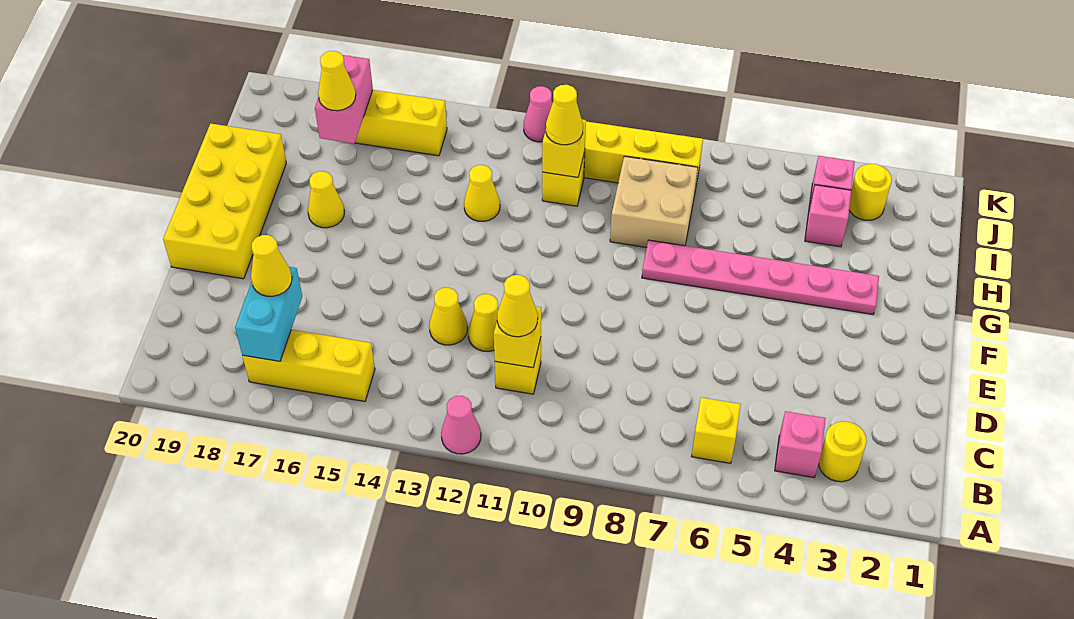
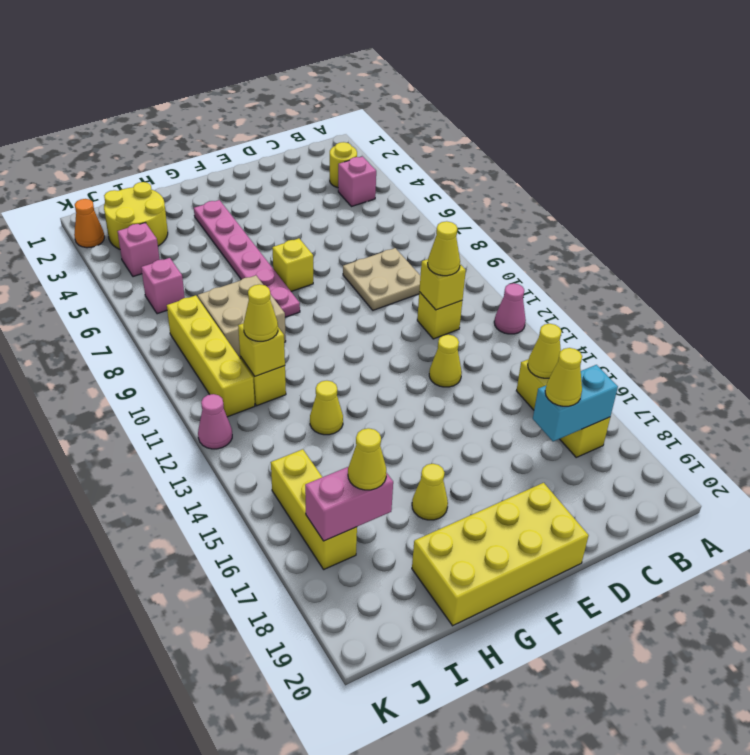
yellow brick B6 level 1 -> yellow brick F7 level 1
none -> tan plate C8:D9 level 1
yellow cone D12 level 1 -> yellow cone B15 level 2
pink brick I4 level 1 -> pink brick J6 level 1
yellow round brick J3 level 1 -> yellow round brick I2:J3 level 1
none -> orange cone K2 level 1

